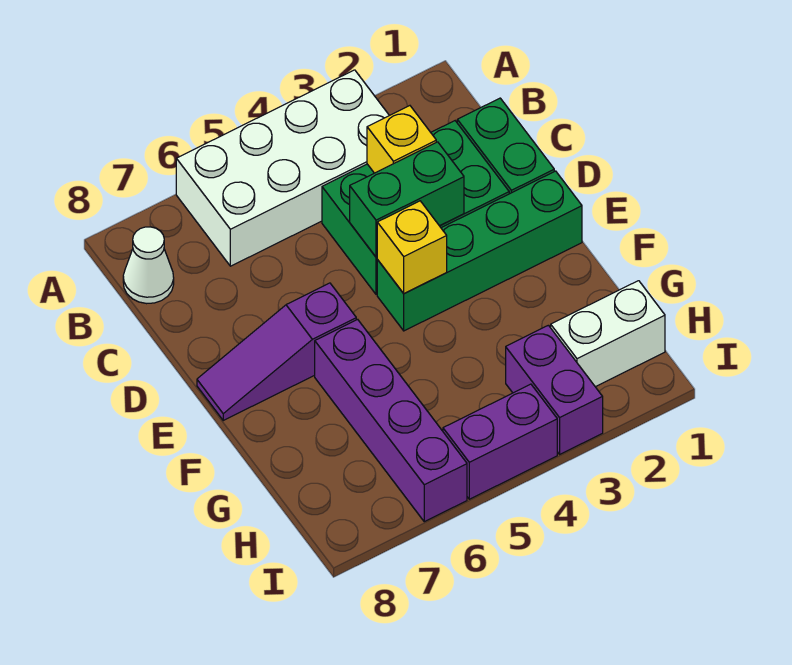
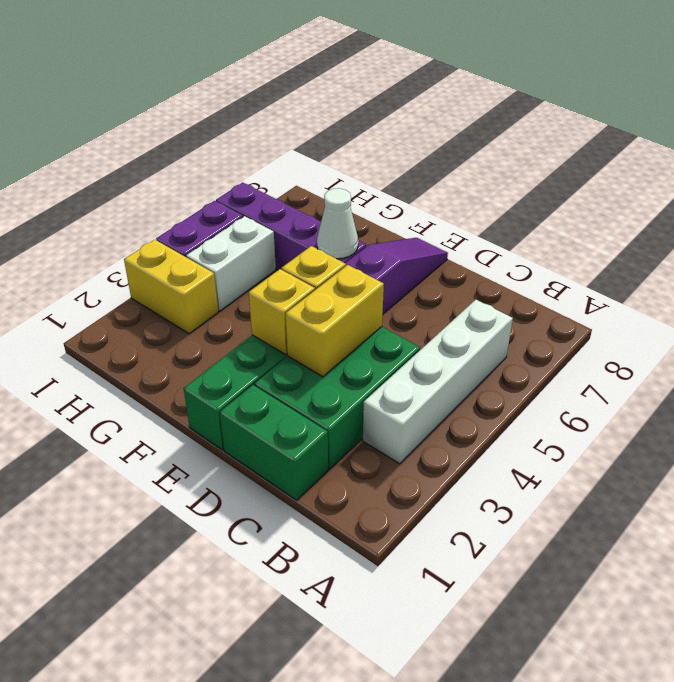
white brick A3:B6 level 1 -> white brick B3:B6 level 1
white cone B8 level 1 -> white cone F6 level 2
yellow brick C3 level 2 -> yellow brick E3 level 2
green brick D3:D4 level 2 -> yellow brick D3:D4 level 2
white brick H1:H2 level 1 -> white brick H4:H5 level 1
purple brick H3:I3 level 1 -> yellow brick H3:I3 level 1

